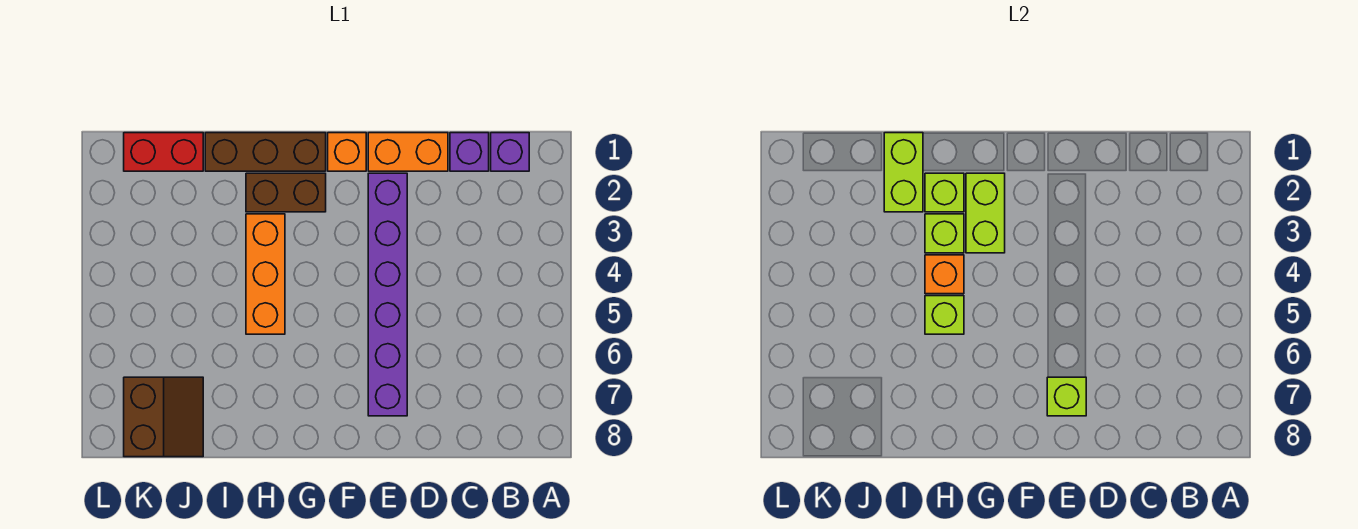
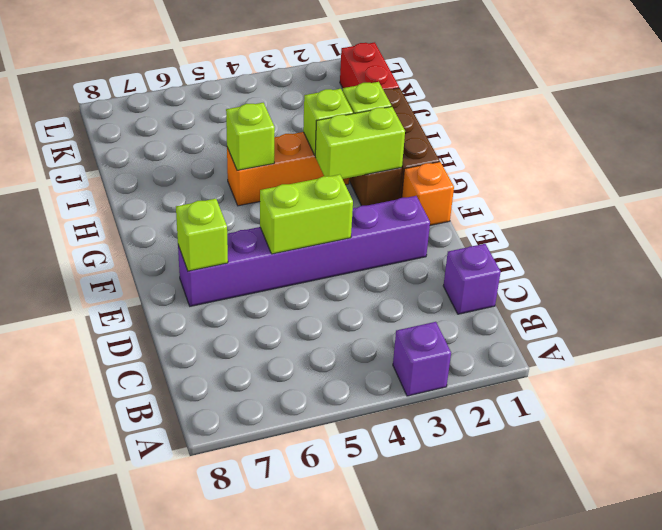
purple brick B1 level 1 -> purple brick A3 level 1
orange brick D1:E1 level 1 -> none
orange brick H4 level 2 -> none
lime brick I1:I2 level 2 -> lime brick E4:E5 level 2
brown slope J7:K8 level 1 top K -> none

